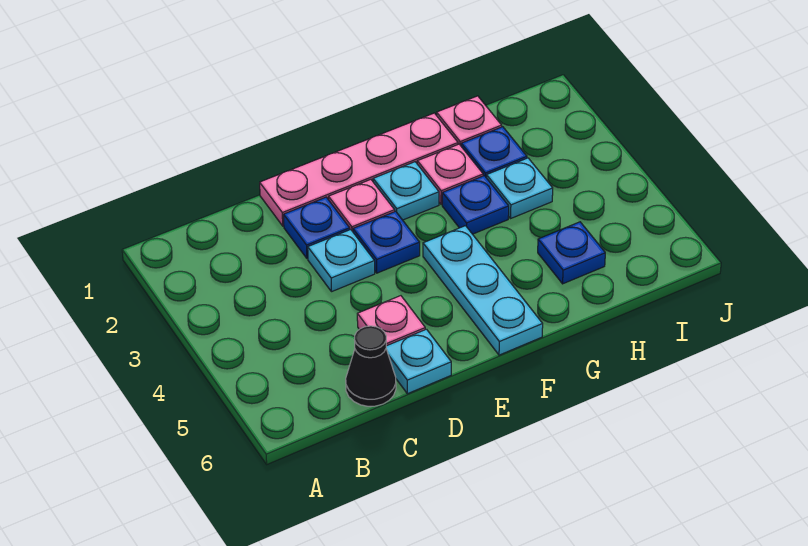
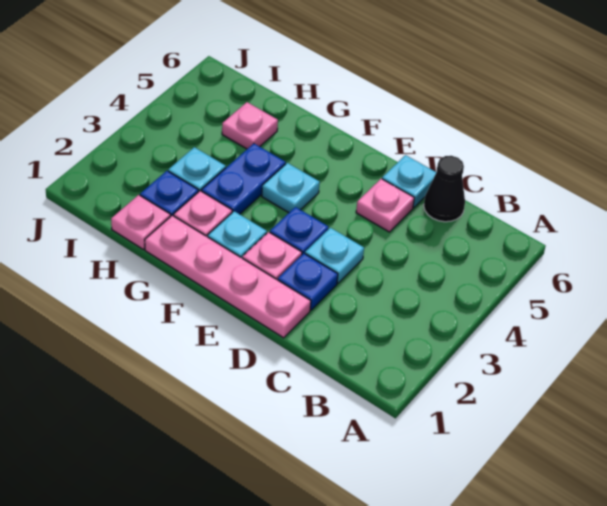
cyan plate F4:F6 level 1 -> cyan plate F4 level 1
blue plate G3 level 1 -> blue plate G3:G4 level 1
blue plate H5 level 1 -> pink plate H5 level 1

